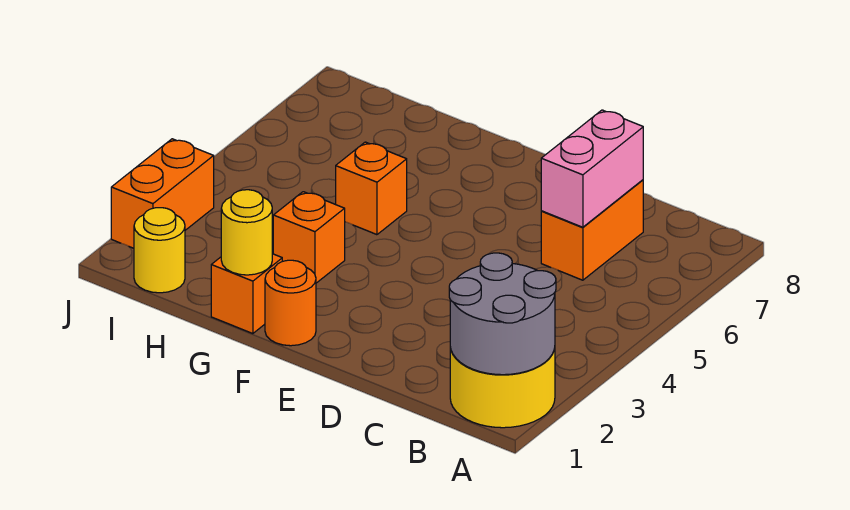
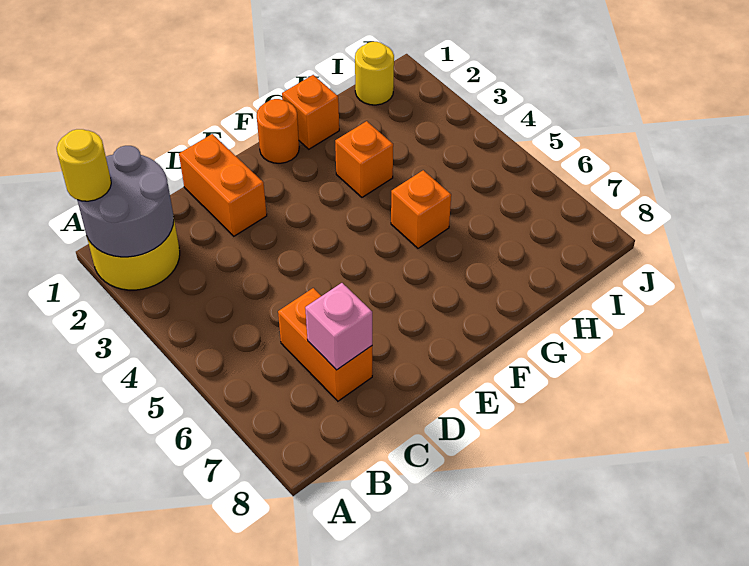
pink brick C6:C7 level 2 -> pink brick C7 level 2
yellow round brick G1 level 2 -> yellow round brick A1 level 3
orange brick J2:J3 level 1 -> orange brick D1:D2 level 1

